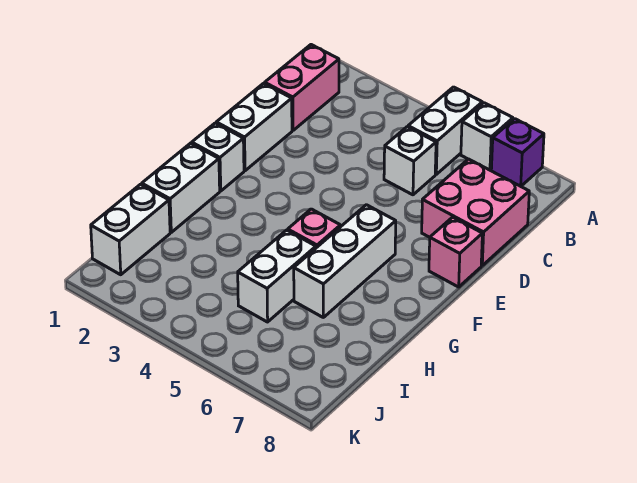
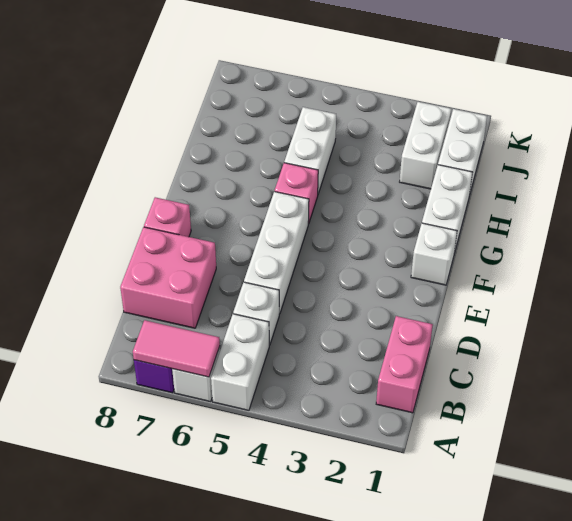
none -> pink tile A6:A7 level 2
white brick D1:E1 level 1 -> white brick I2:J2 level 1
white brick F6:H6 level 1 -> white brick D5:F5 level 1

